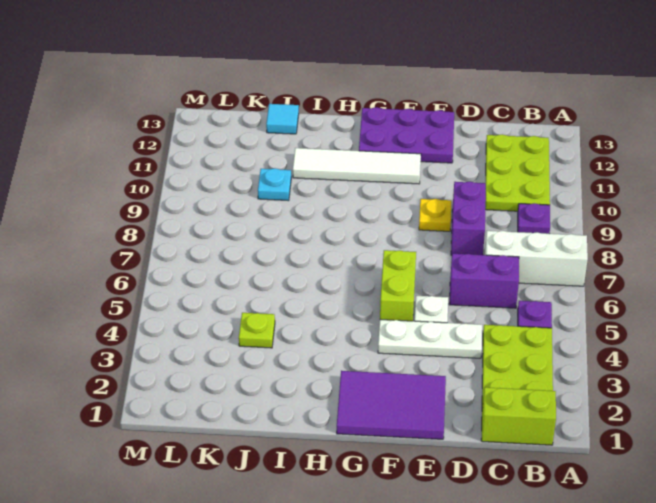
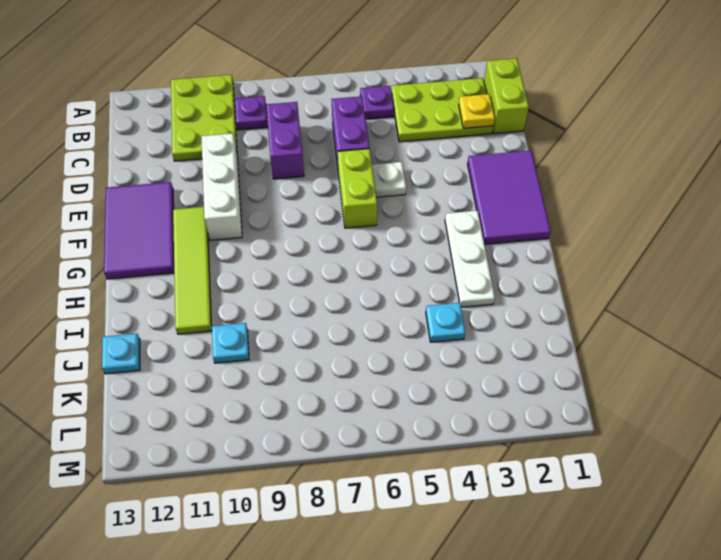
white brick A7:C7 level 1 -> white brick D10:F10 level 1
lime plate B10:C12 level 1 -> lime plate A10:C11 level 1
white plate D4:F4 level 1 -> white plate G3:I3 level 1
purple brick D8:D9 level 1 -> purple brick C8:D8 level 1
yellow plate E9 level 1 -> yellow plate C2 level 2
purple plate E12:G13 level 1 -> purple tile E12:G13 level 1
lime brick F5:F6 level 1 -> lime brick E6:F6 level 1
white tile F11:I11 level 1 -> lime tile F11:I11 level 1
lime plate J4 level 1 -> cyan plate J4 level 1
cyan tile J13 level 1 -> cyan plate J13 level 1

